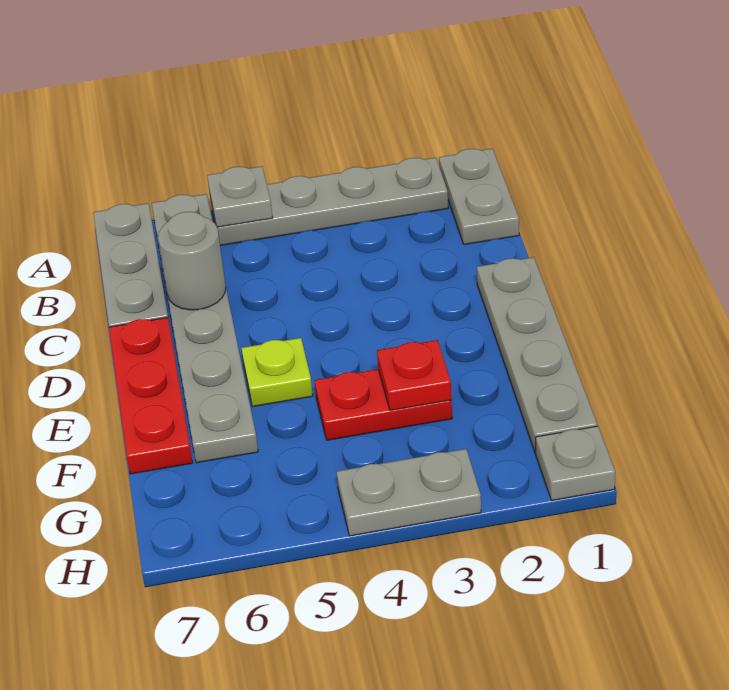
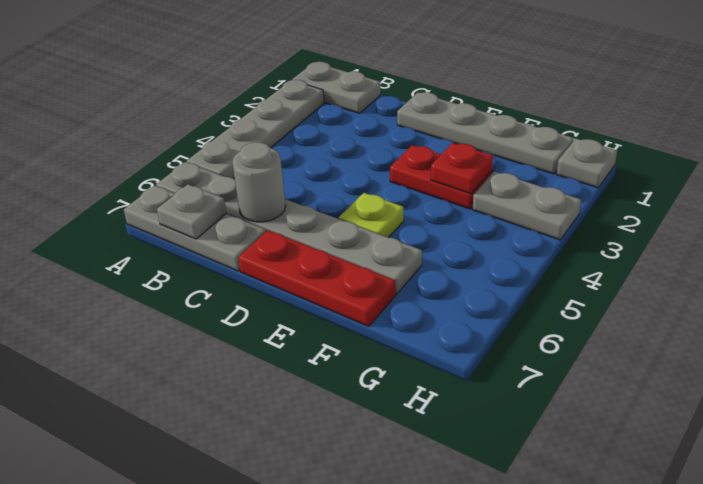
grey plate A5 level 2 -> grey plate B7 level 2
red plate F3:F4 level 1 -> red plate E3:F3 level 1
grey plate H3:H4 level 1 -> grey plate G3:H3 level 1

